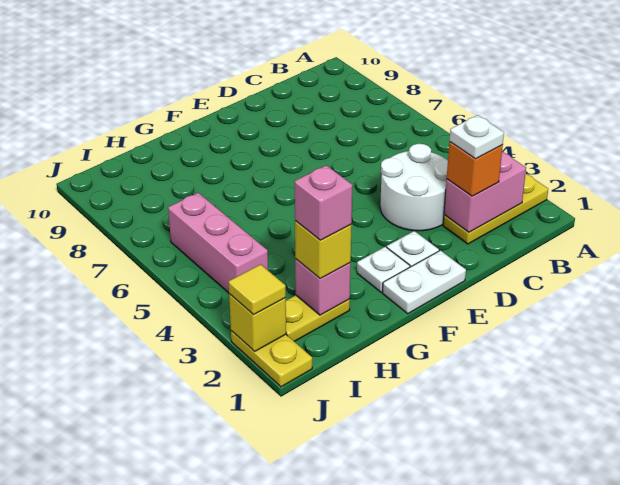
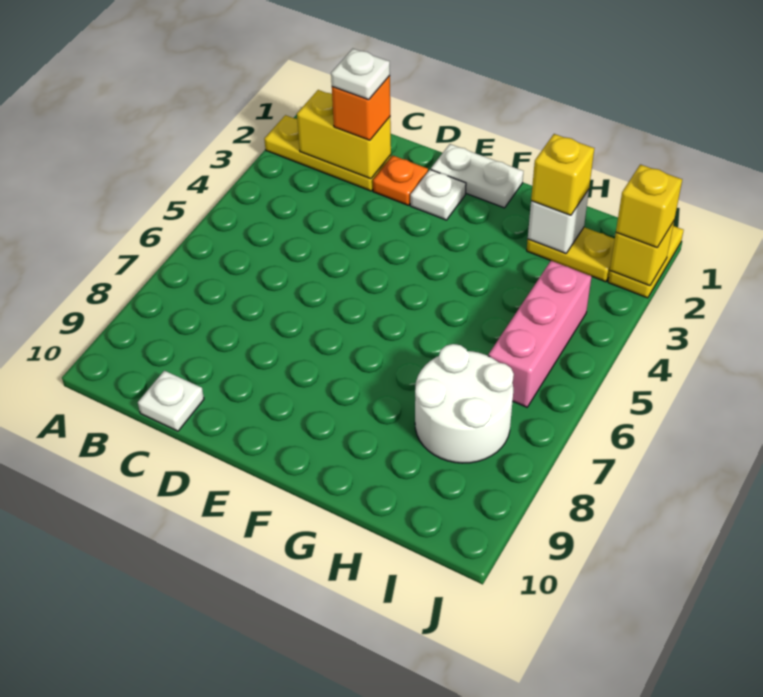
pink brick B2:C2 level 2 -> yellow brick B2:C2 level 2
white round brick C3:D4 level 1 -> white round brick H7:I8 level 1
none -> orange plate D2 level 1
white plate F2 level 1 -> white plate C10 level 1
pink brick H2 level 2 -> white brick H2 level 2
pink brick H2 level 4 -> none
yellow tile J2 level 3 -> yellow brick J2 level 3

